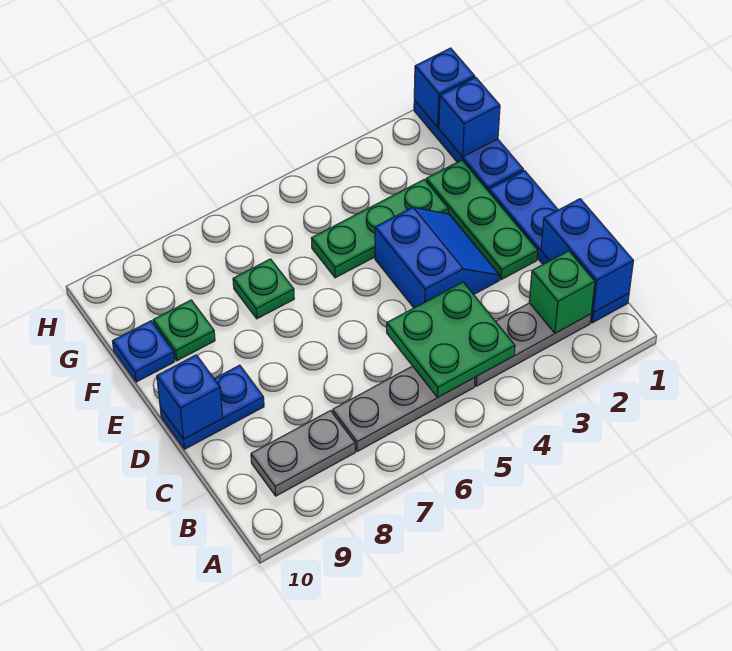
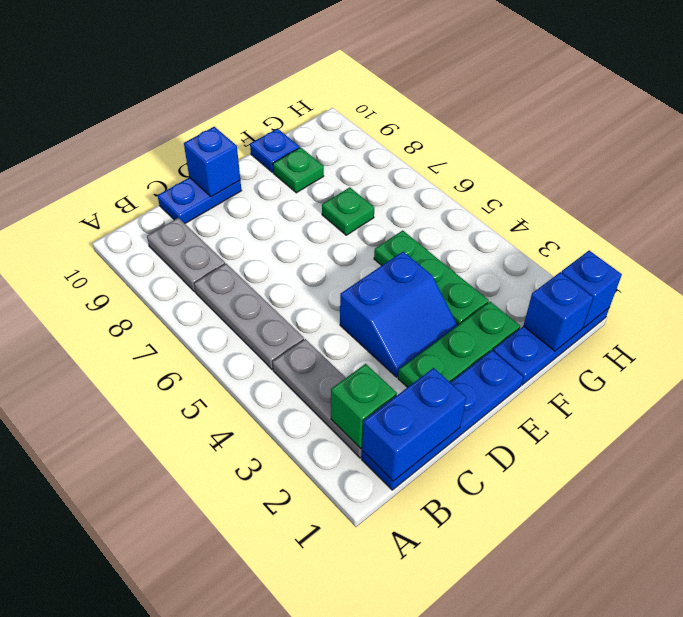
green plate B4:C5 level 2 -> none
blue plate D9:D10 level 1 -> blue plate C10:D10 level 1

